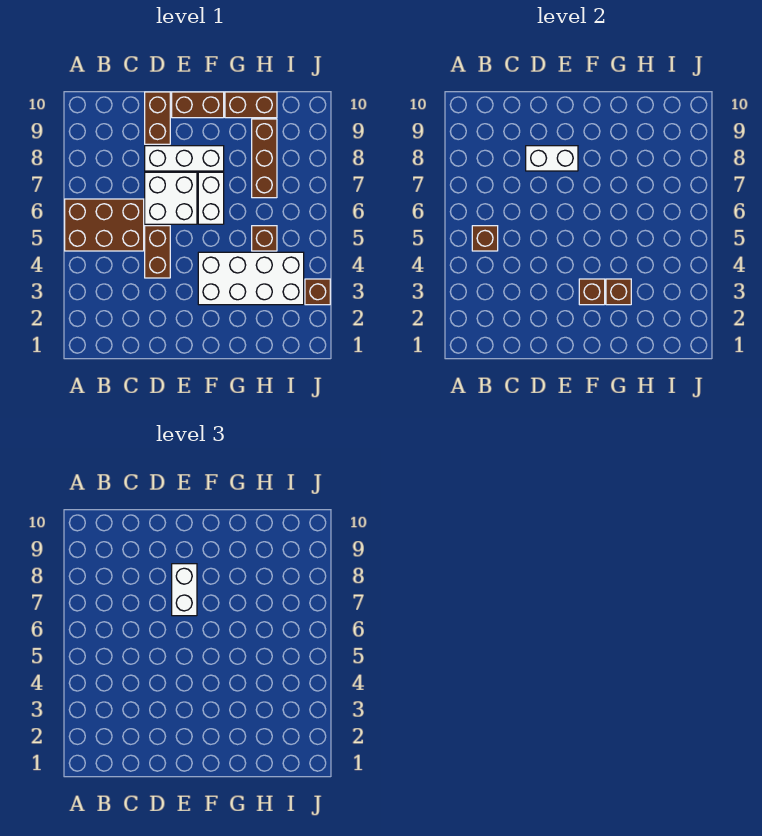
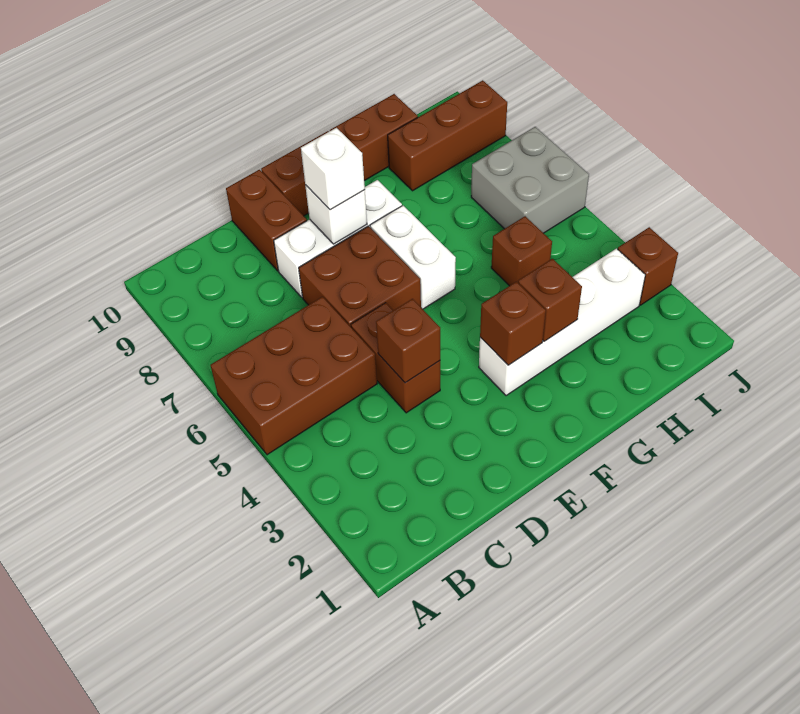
brown brick B5 level 2 -> brown brick D4 level 2
white brick D6:E7 level 1 -> brown brick D6:E7 level 1
white brick D8:E8 level 2 -> white brick E8 level 2
white brick E7:E8 level 3 -> white brick E8 level 3
white brick F3:I4 level 1 -> white brick F3:I3 level 1
brown brick H7:H9 level 1 -> brown brick H9:J9 level 1
none -> grey brick I6:J7 level 1

